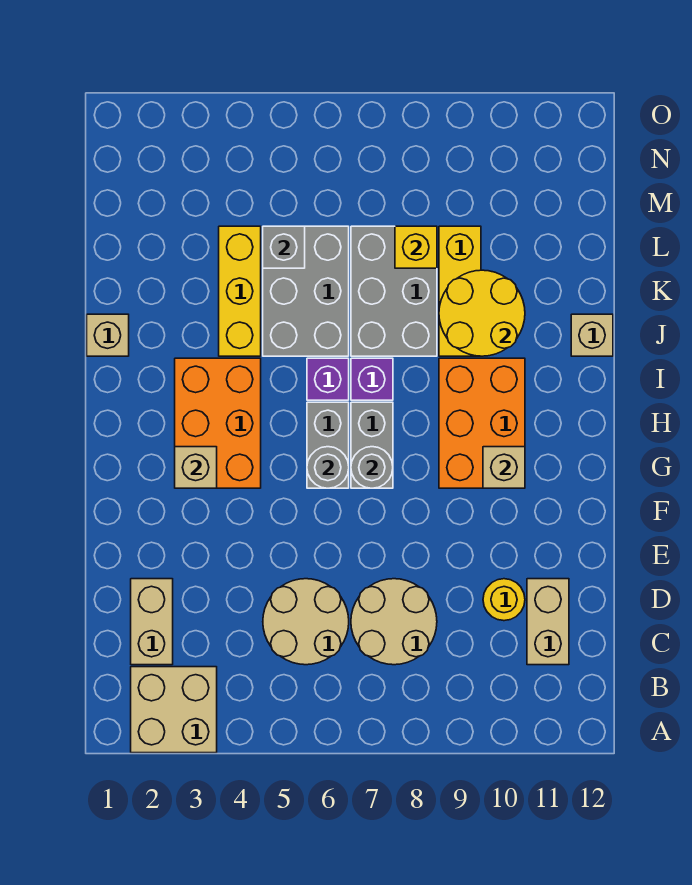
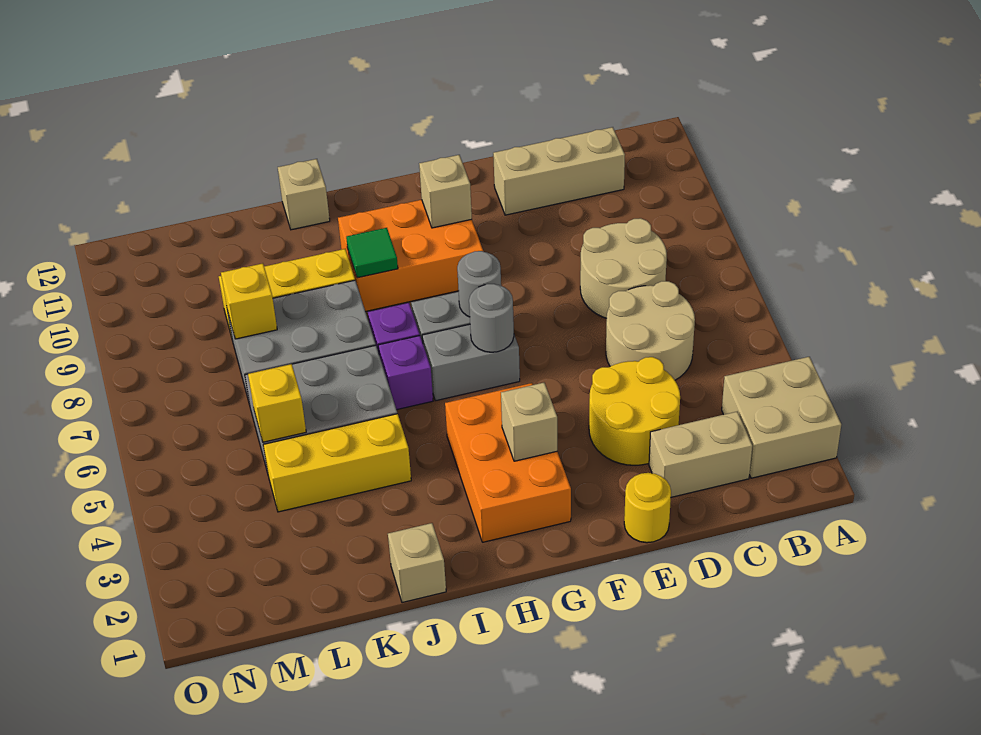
tan brick C11:D11 level 1 -> tan brick C11:E11 level 1
yellow round brick D10 level 1 -> yellow round brick E1 level 1
orange brick G3:I4 level 1 -> orange brick G2:H4 level 1
none -> green tile I9 level 2
yellow round brick J9:K10 level 2 -> yellow round brick D3:E4 level 1
grey brick L5 level 2 -> yellow brick L5 level 2

